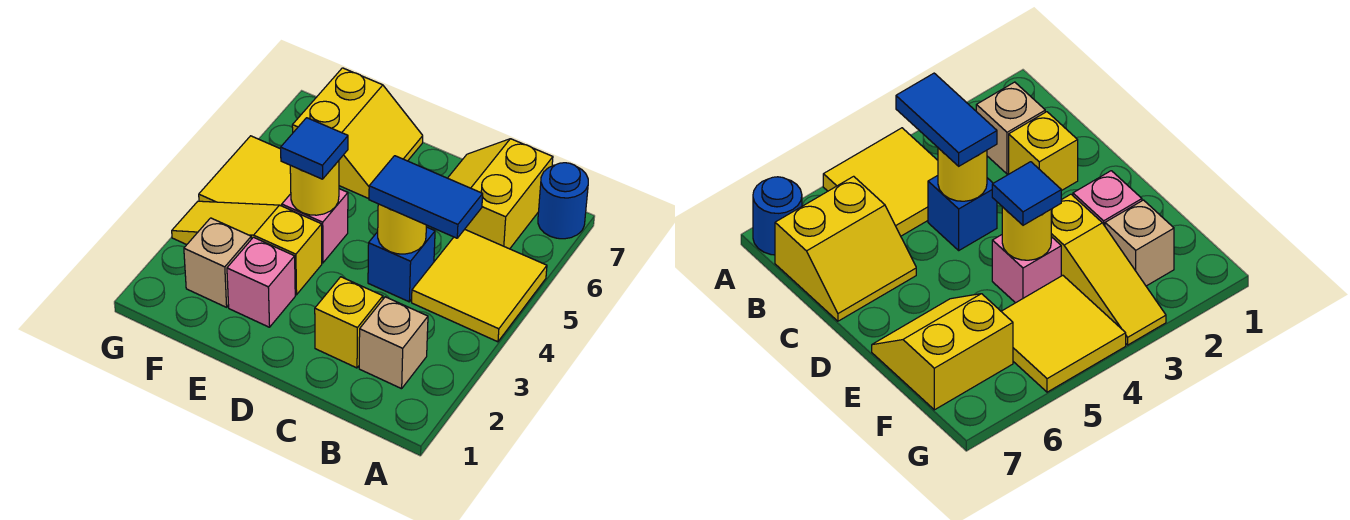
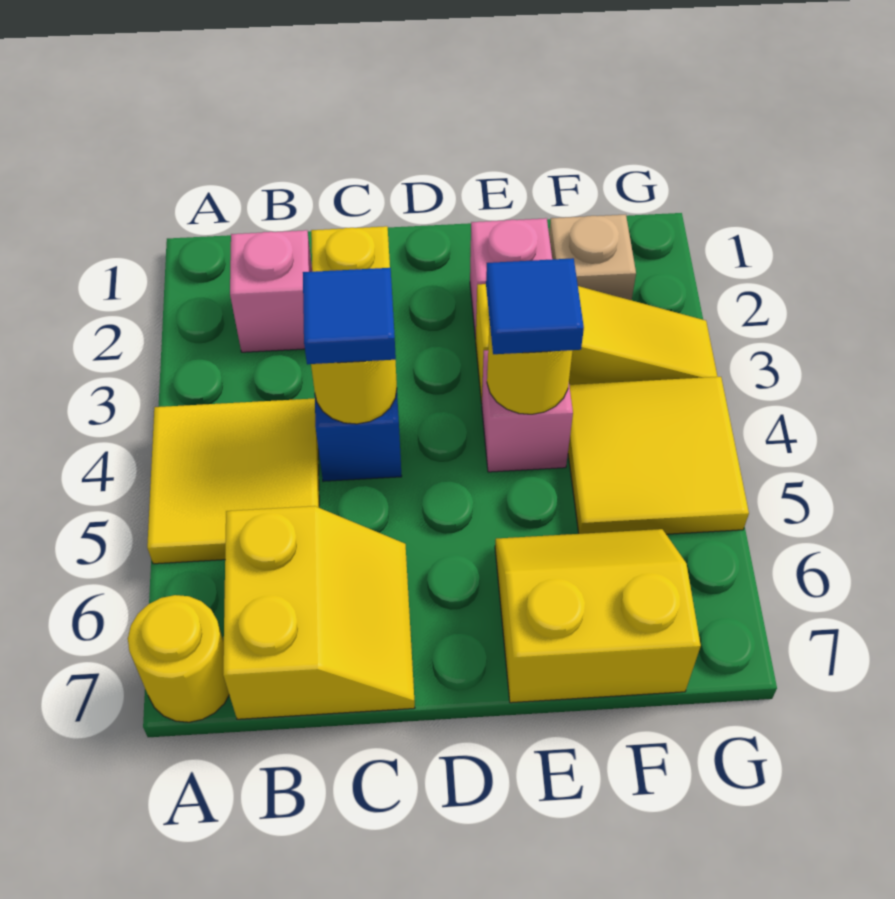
blue round brick A7 level 1 -> yellow round brick A7 level 1
tan brick B2 level 1 -> pink brick B2 level 1
blue tile B4:C4 level 3 -> blue tile C4 level 3
yellow slope E6:F7 level 1 top F -> yellow slope E6:F7 level 1 top 7

